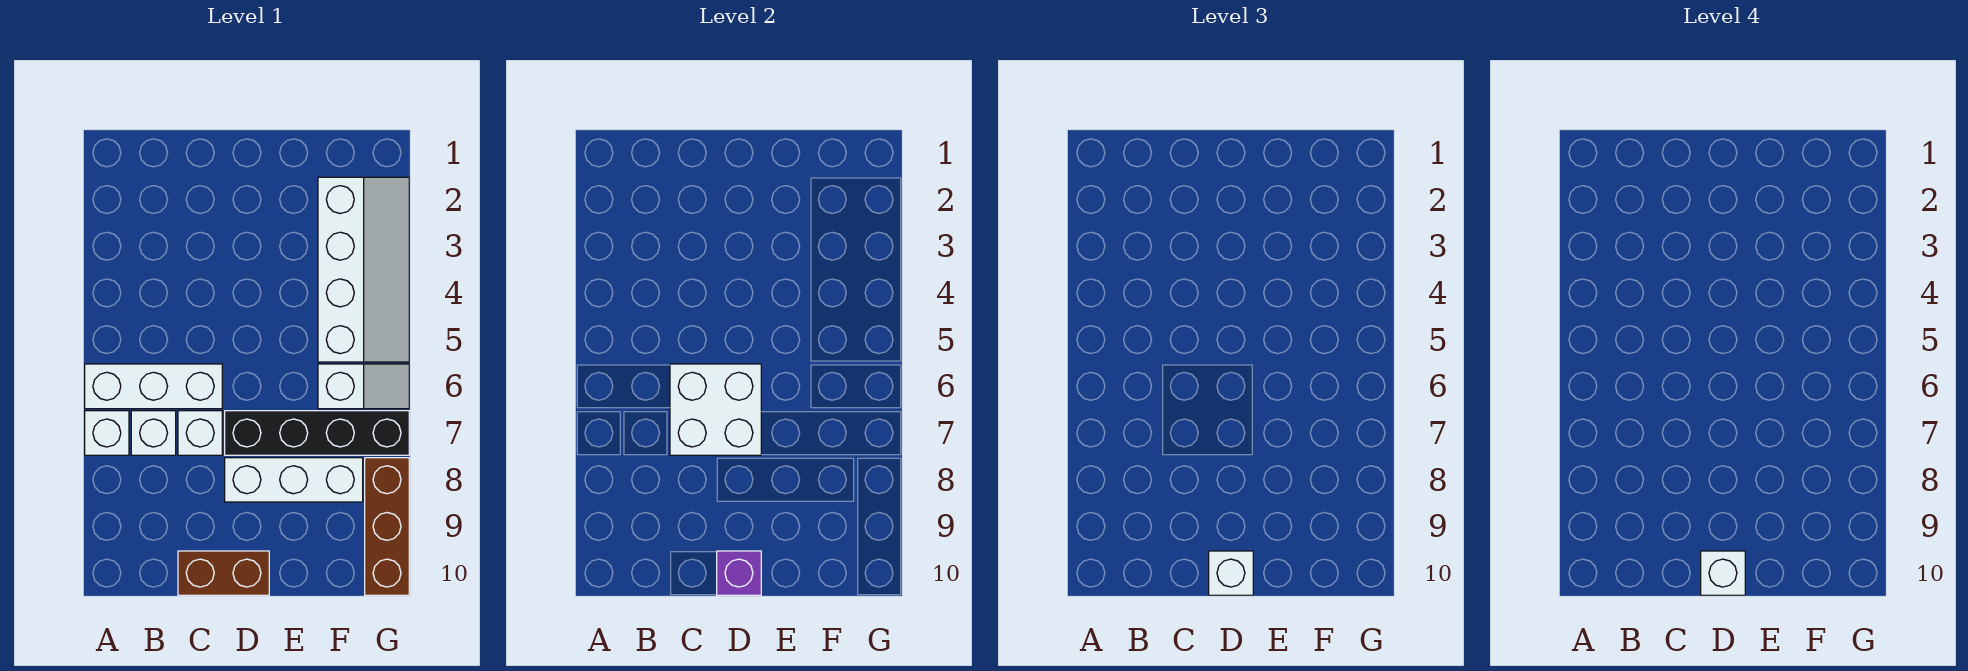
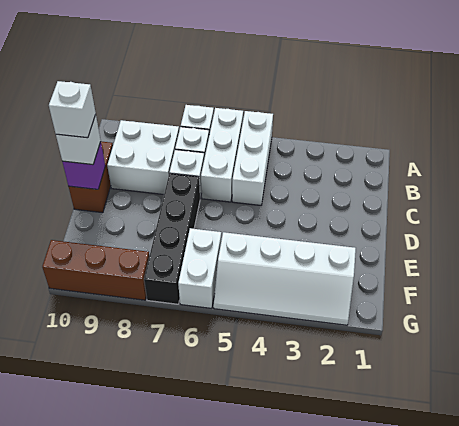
white brick C6:D7 level 2 -> white brick B8:C9 level 1
white brick D8:F8 level 1 -> white brick A5:C5 level 1
white slope F6:G6 level 1 top F -> white brick F6:G6 level 1

